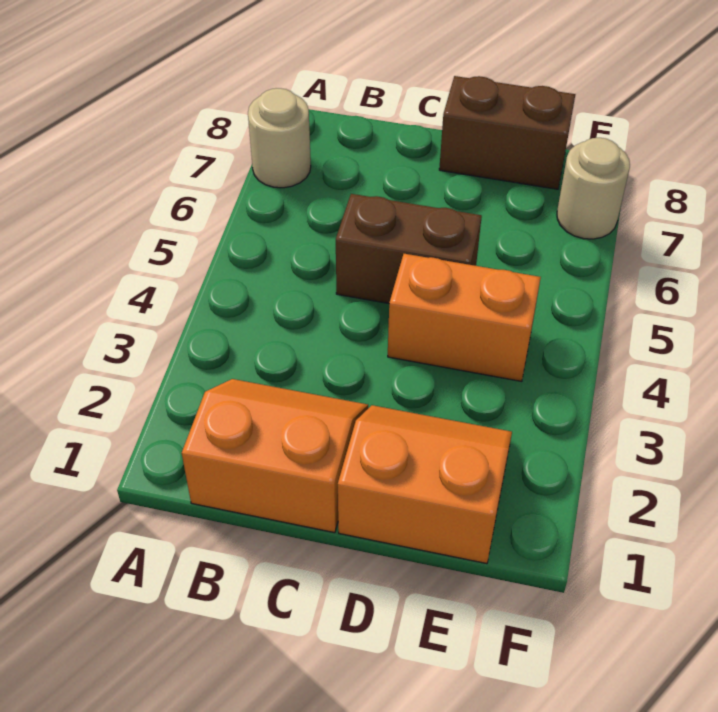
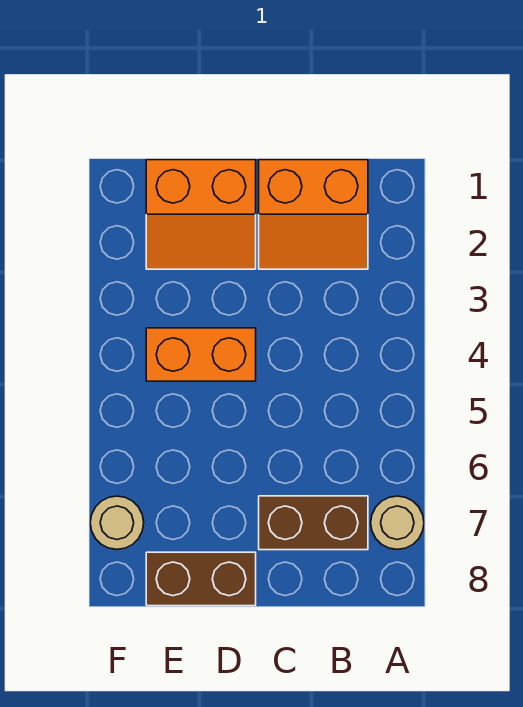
brown brick C5:D5 level 1 -> brown brick B7:C7 level 1

